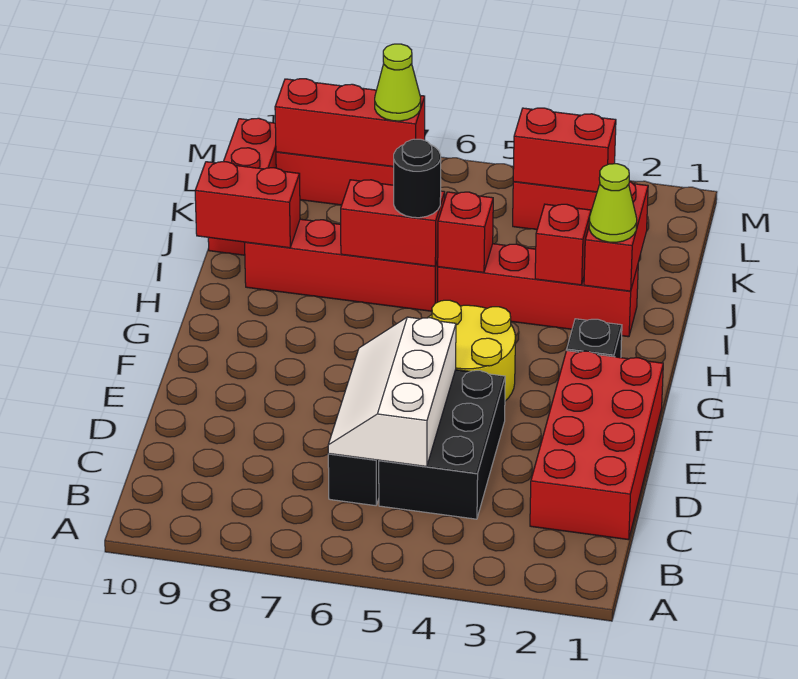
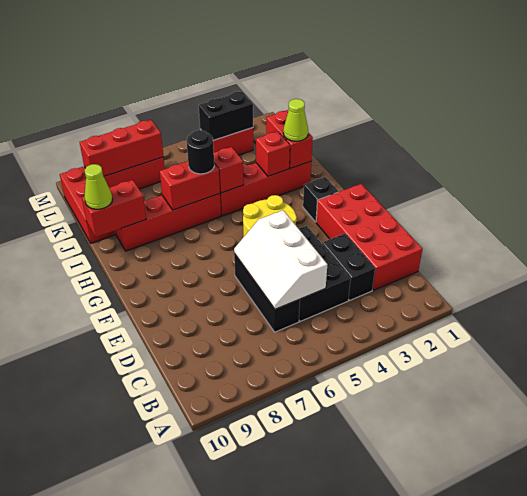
none -> black brick C3:D3 level 1
red brick L3:L4 level 2 -> black brick L3:L4 level 2
lime cone L7 level 3 -> lime cone I10 level 3

